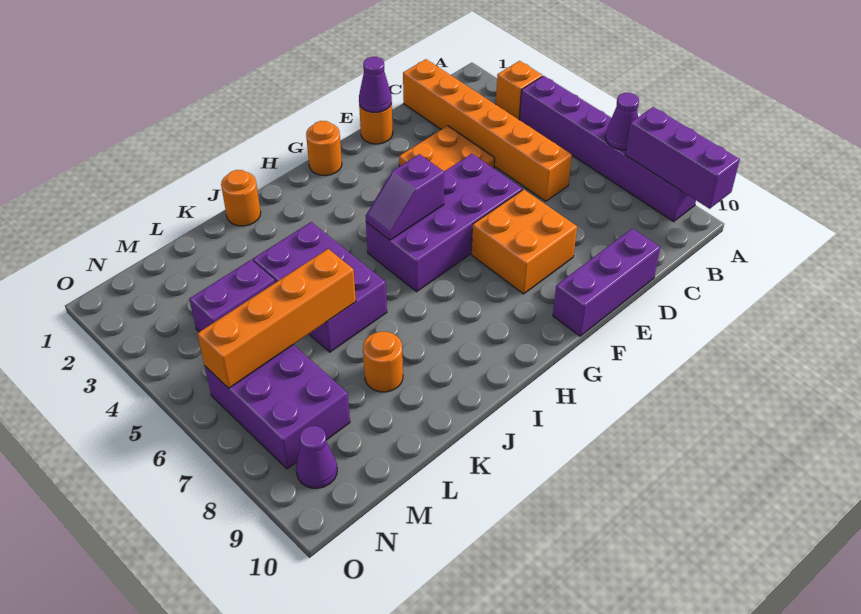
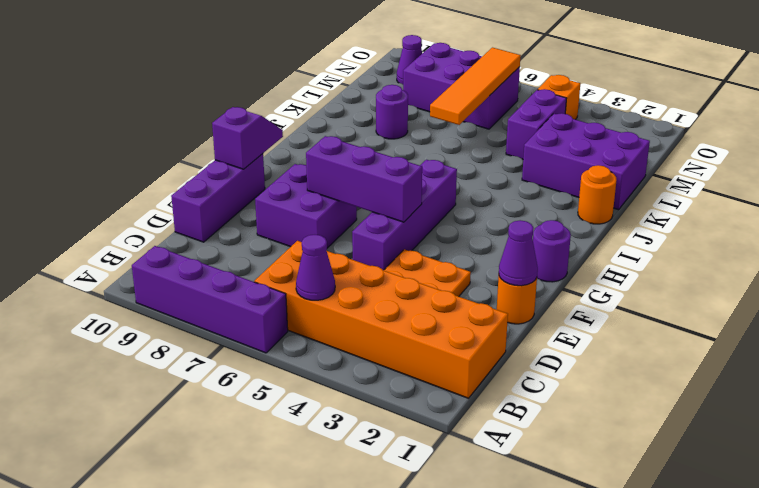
orange brick A3 level 1 -> orange brick N4 level 1
purple brick A4:A9 level 1 -> purple brick A6:A9 level 1
purple cone A7 level 2 -> purple cone B5 level 2
purple brick A8:A10 level 2 -> purple brick F5:F7 level 2
orange brick C1:C6 level 1 -> orange brick B1:C6 level 1
purple brick E5:H6 level 1 -> purple brick E5:H5 level 1
orange brick E7:F8 level 1 -> purple brick E7:F8 level 1
orange round brick G1 level 1 -> purple round brick G1 level 1
purple slope G5:H5 level 2 top G -> purple slope F10:G10 level 2 top F
purple brick J4:K6 level 1 -> purple brick K1:L3 level 1
orange brick K6:N6 level 2 -> orange tile K6:N6 level 2
orange round brick K8 level 1 -> purple round brick K8 level 1

